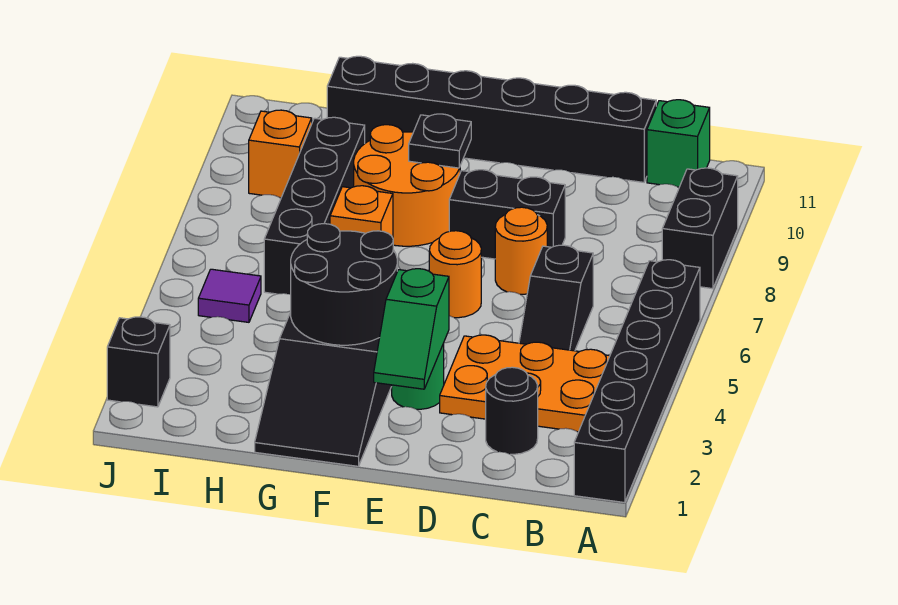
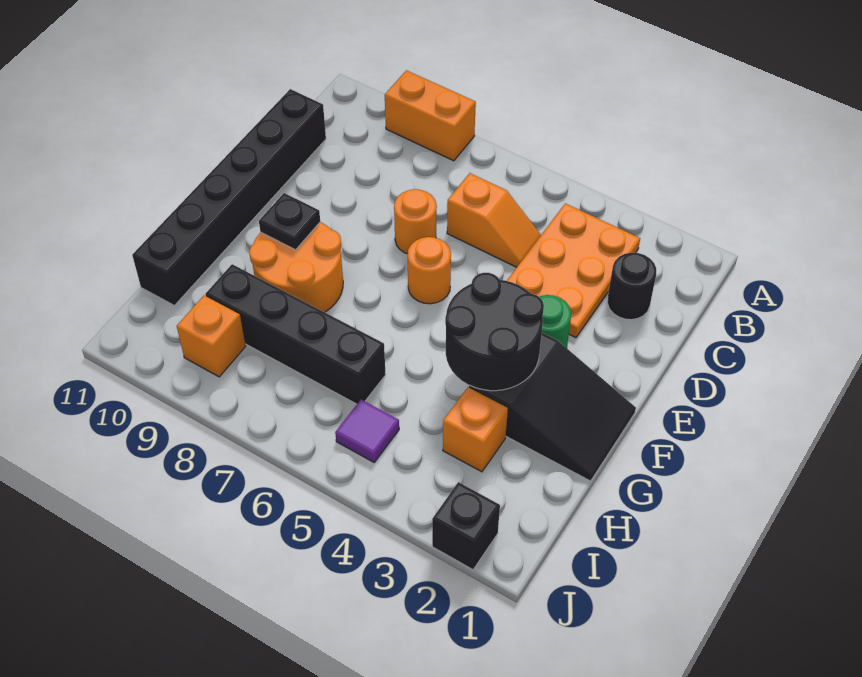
black brick A1:A6 level 1 -> none
black brick A8:A9 level 1 -> orange brick A8:A9 level 1
green brick B11 level 1 -> none
black slope C5:C6 level 1 top 6 -> orange slope C5:C6 level 1 top 6
black brick D8:E8 level 1 -> none
green slope E2:E3 level 2 top 3 -> none
orange brick G7 level 1 -> orange brick H3 level 1

